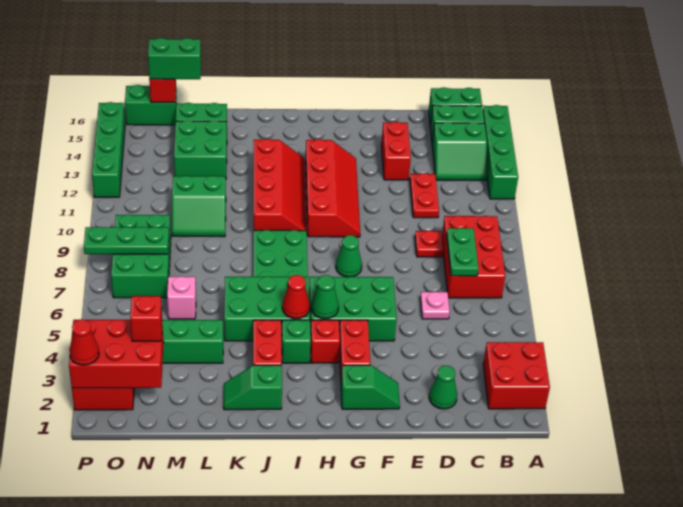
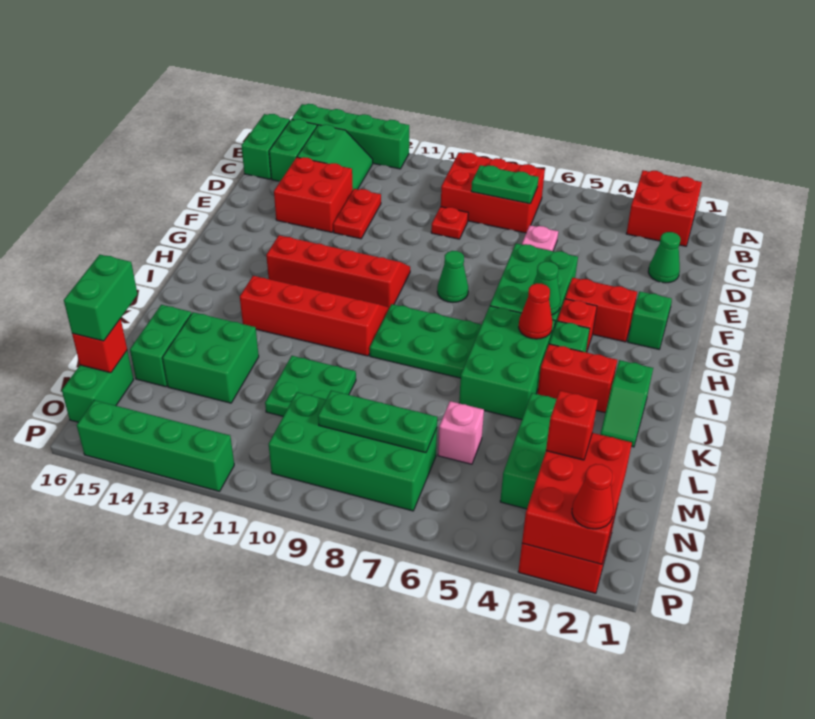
red plate D11:D12 level 1 -> red plate D12:E12 level 1
red brick E13:E14 level 1 -> red brick D13:E14 level 1
green slope L10:M11 level 1 top 11 -> green plate L10:M11 level 1
green brick N7:O9 level 1 -> green brick N7:O10 level 1
green plate N8:P8 level 2 -> green plate N7:N9 level 2

